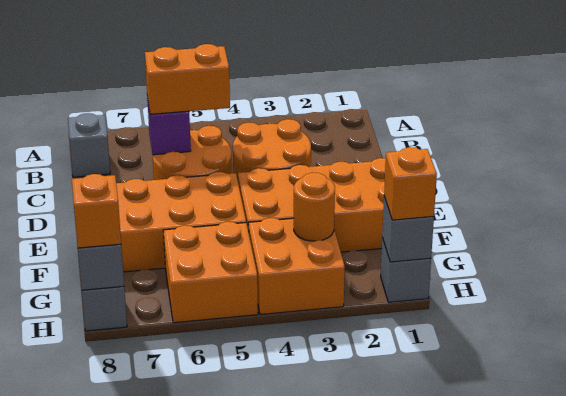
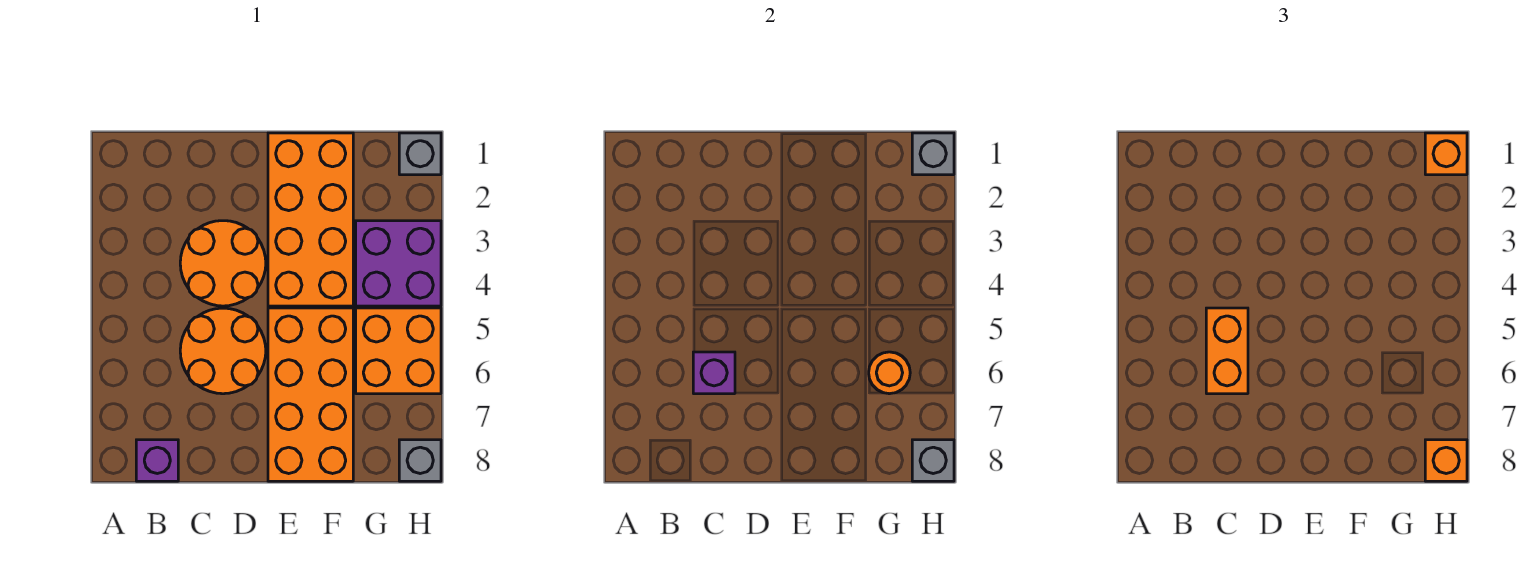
grey brick B8 level 1 -> purple brick B8 level 1
orange brick G3:H4 level 1 -> purple brick G3:H4 level 1
orange round brick G3 level 2 -> orange round brick G6 level 2

